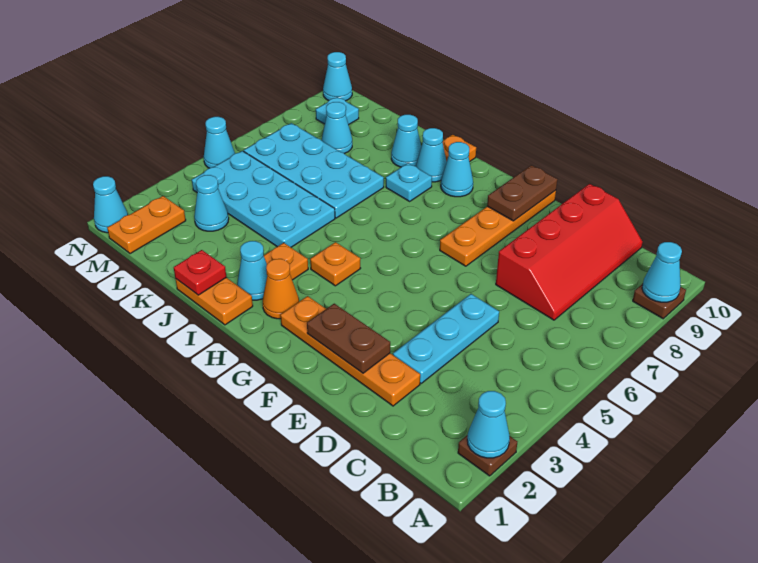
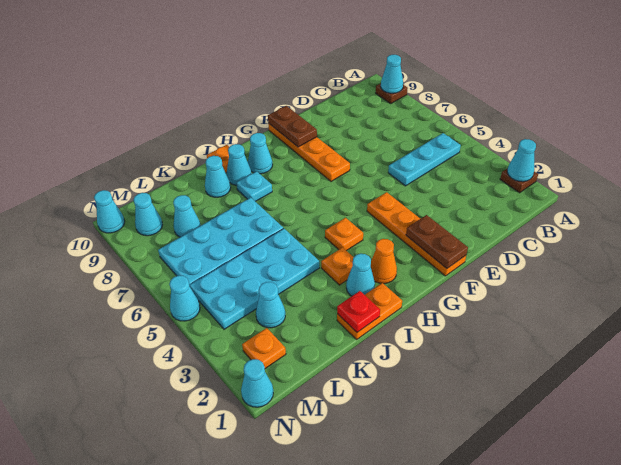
red slope C7:D10 level 1 top D -> none
orange plate D2:G2 level 1 -> orange plate F1:F4 level 1
cyan plate D3:D5 level 1 -> cyan plate B5:D5 level 1
brown plate E2:F2 level 2 -> brown plate F1:F2 level 2
orange plate M1:M2 level 1 -> orange plate M2 level 1
cyan plate M9 level 1 -> cyan cone M9 level 1

